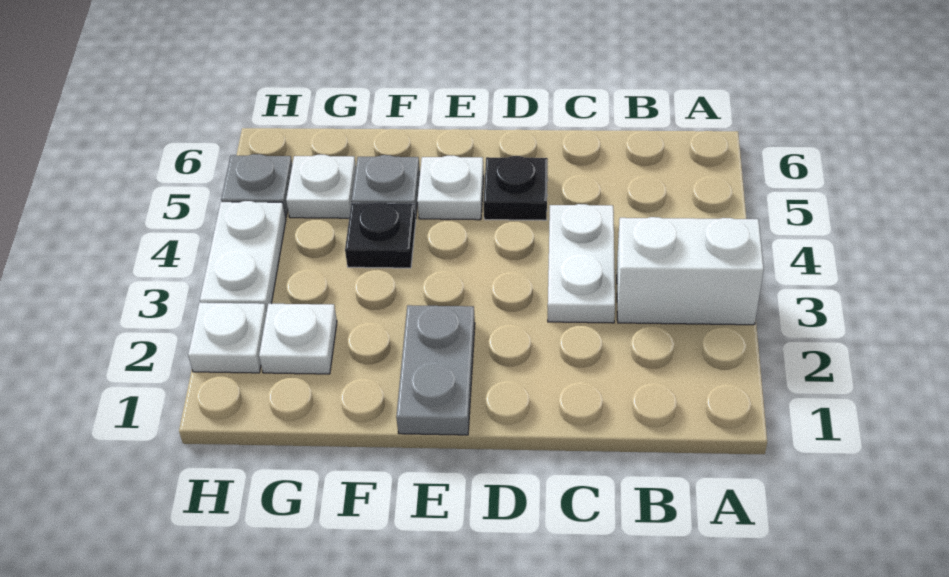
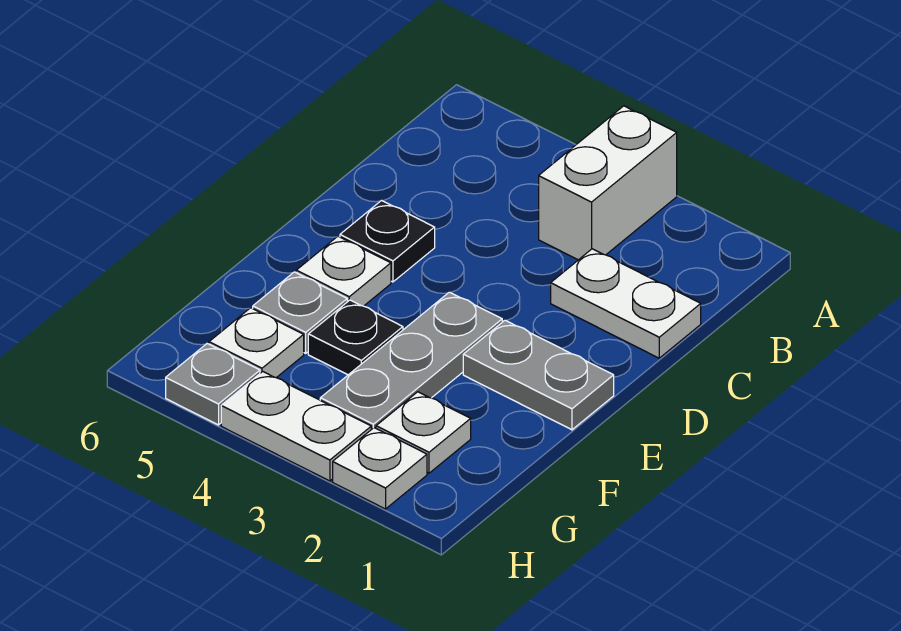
white plate C3:C4 level 1 -> white plate C1:C2 level 1
none -> grey plate E3:G3 level 1

